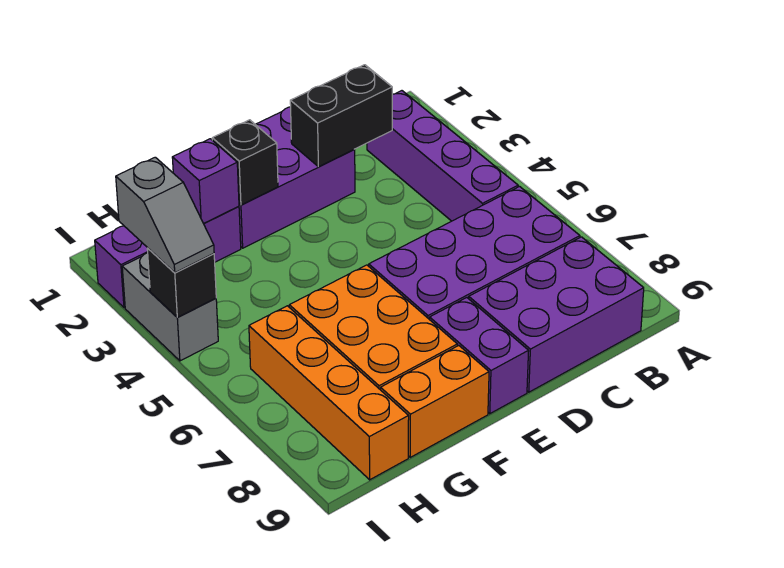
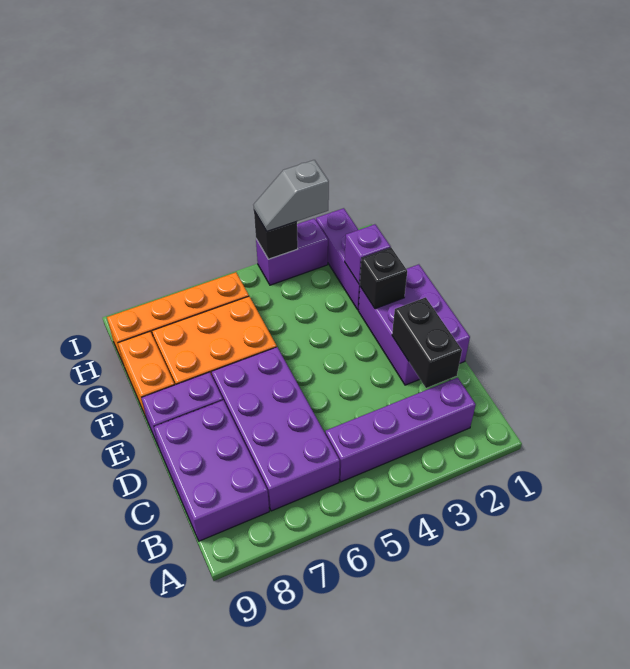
grey brick I3:I4 level 1 -> purple brick I3:I4 level 1

